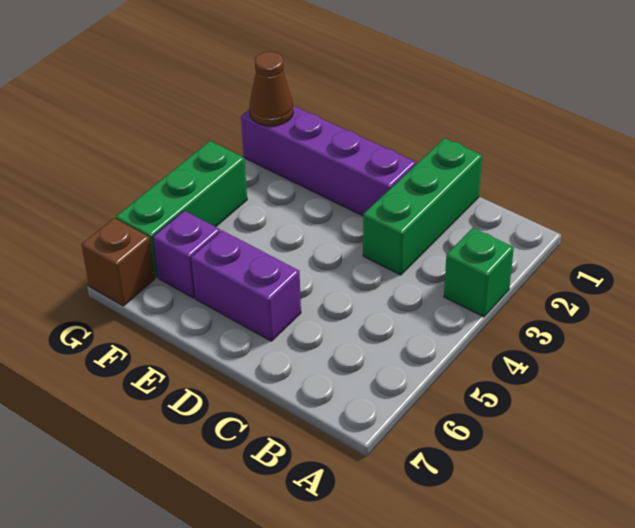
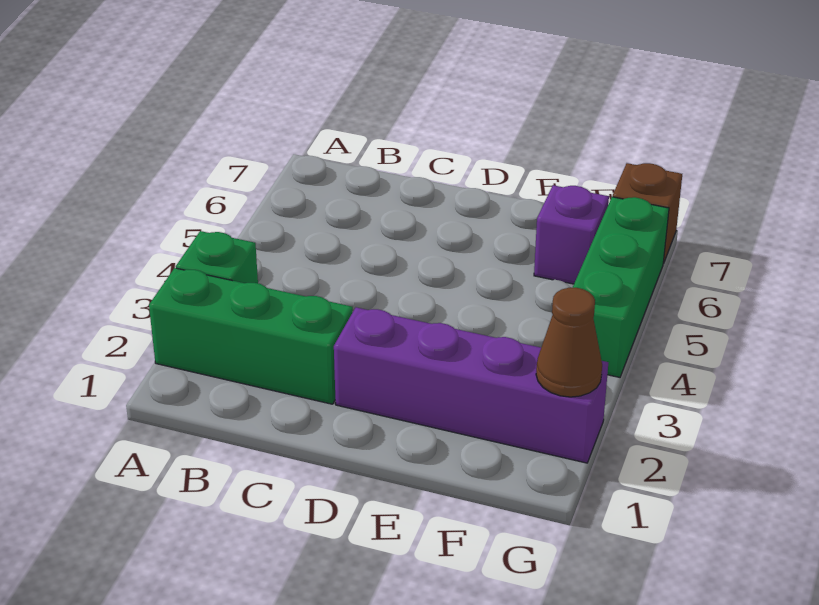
green brick C1:C3 level 1 -> green brick A2:C2 level 1
purple brick D6:E6 level 1 -> none

